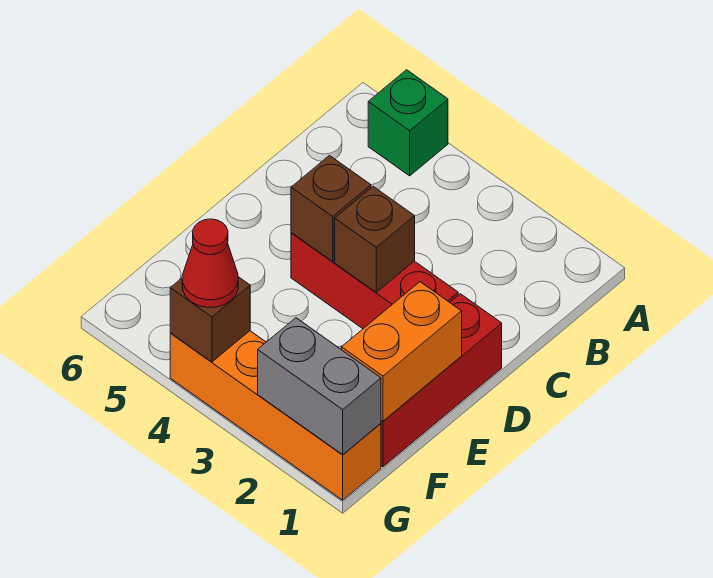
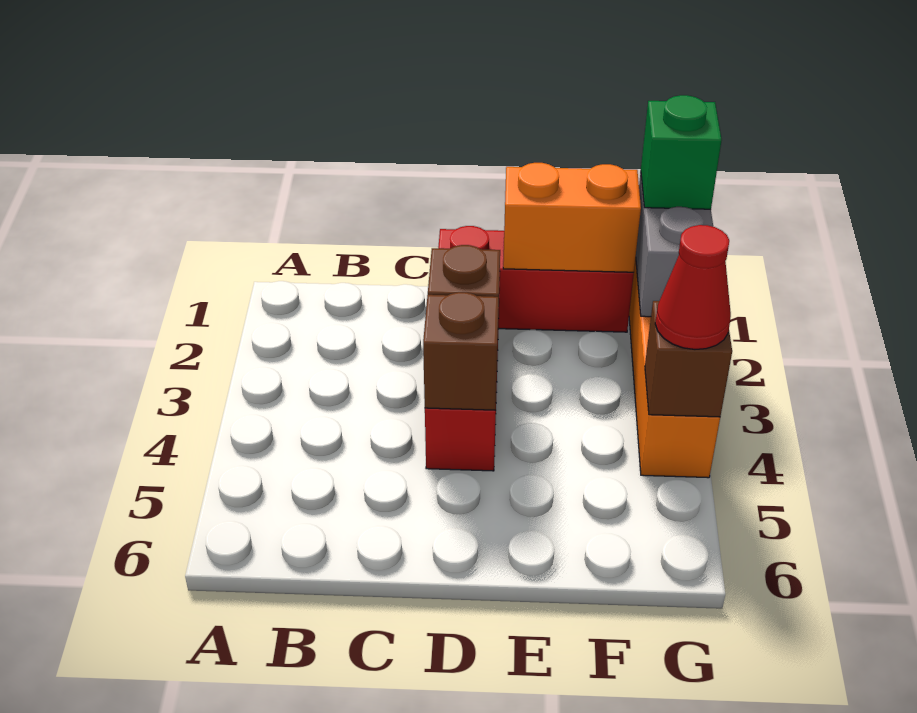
green brick A5 level 1 -> green brick G1 level 3

